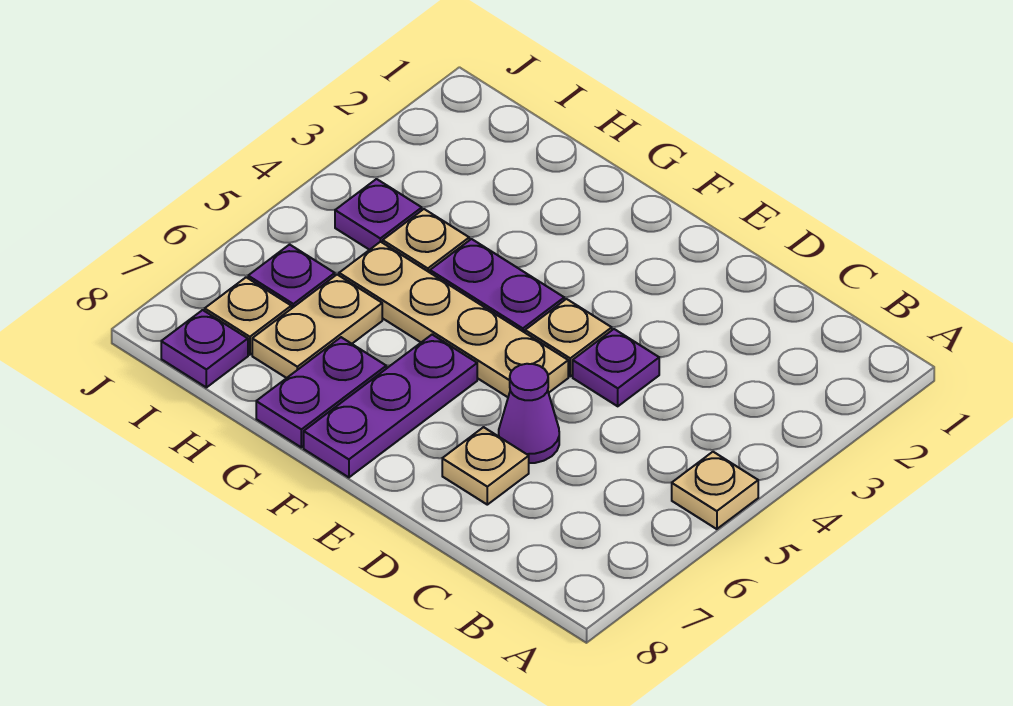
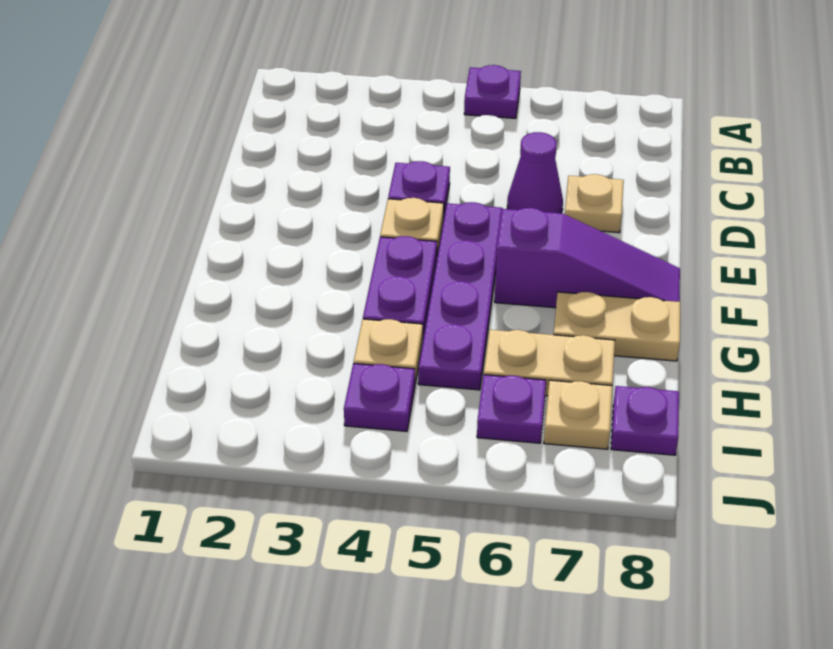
tan plate A5 level 1 -> purple plate A5 level 1
tan plate E5:H5 level 1 -> purple plate E5:H5 level 1
purple plate F6:F8 level 1 -> purple slope F6:F8 level 1 top 6
purple plate G7:G8 level 1 -> tan plate G7:G8 level 1

